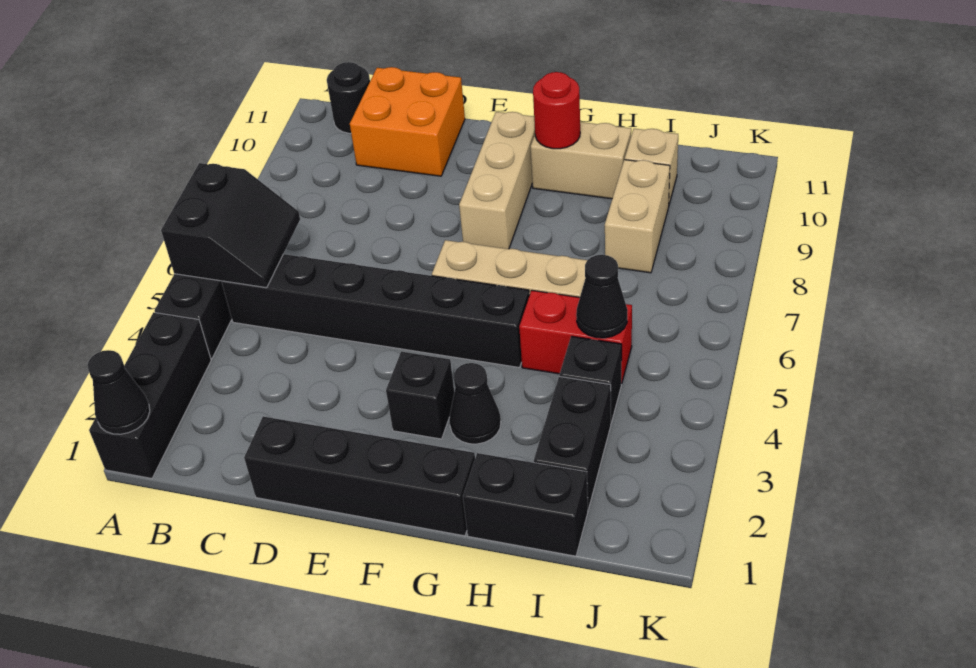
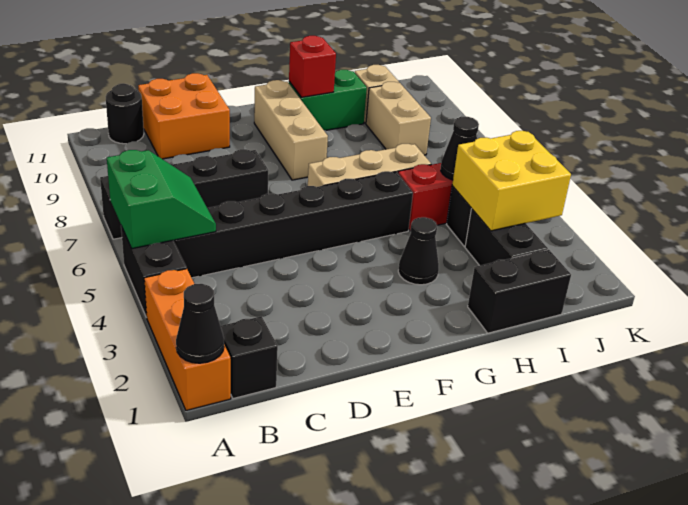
black brick A1:A3 level 1 -> orange brick A1:A3 level 1
black slope A5:B6 level 2 top A -> green slope A5:B6 level 2 top A
black brick D1:G1 level 1 -> black brick A7:D7 level 1
black brick F3 level 1 -> black brick B1 level 1
tan brick G10:H10 level 1 -> green brick G10:H10 level 1
red round brick G10 level 2 -> red brick G10 level 2
none -> yellow brick I3:J4 level 2

